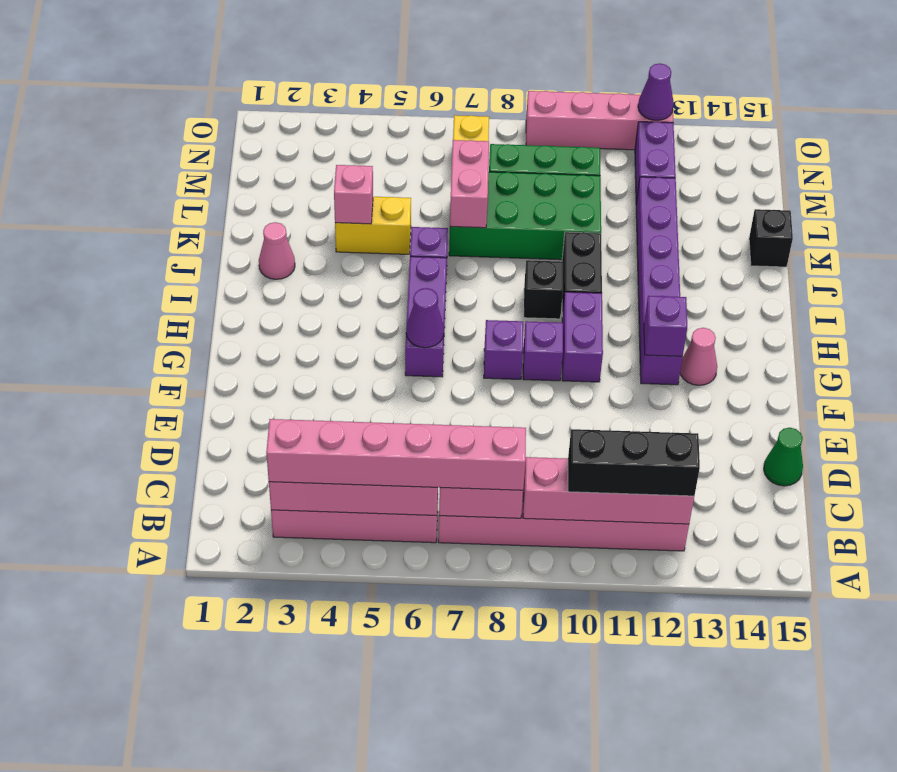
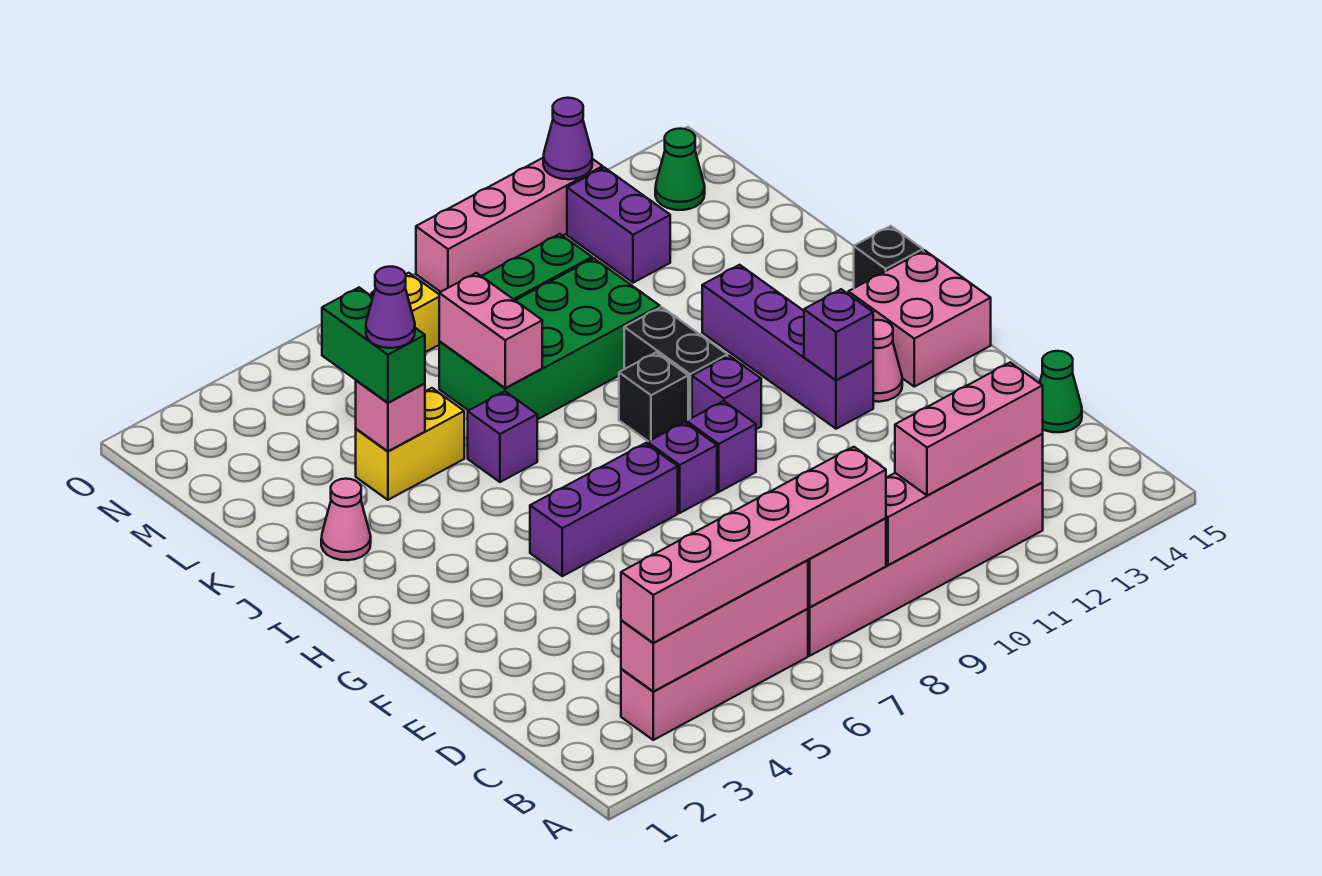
black brick B10:B12 level 3 -> pink brick B10:B12 level 3
purple brick G6:I6 level 1 -> purple brick G5:G7 level 1
purple cone G6 level 2 -> purple cone K4 level 4
purple brick G10:H10 level 1 -> purple brick H10 level 1
purple brick G12:L12 level 1 -> purple brick G12:J12 level 1
none -> pink brick G14:H15 level 1
none -> green brick K4:L4 level 3
black brick K15 level 1 -> black brick I15 level 1
none -> green cone N14 level 1

